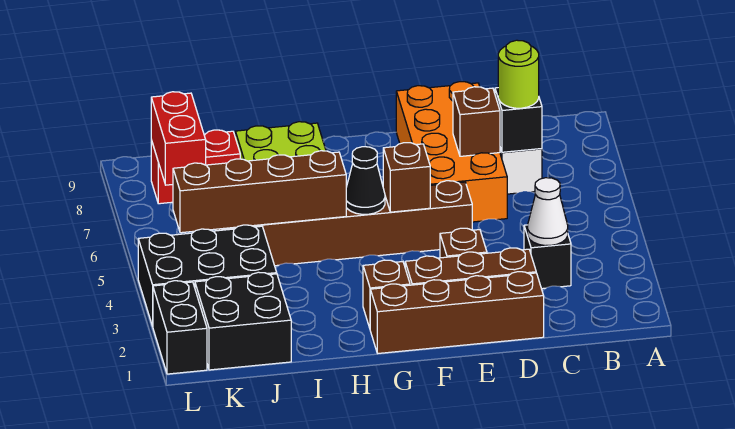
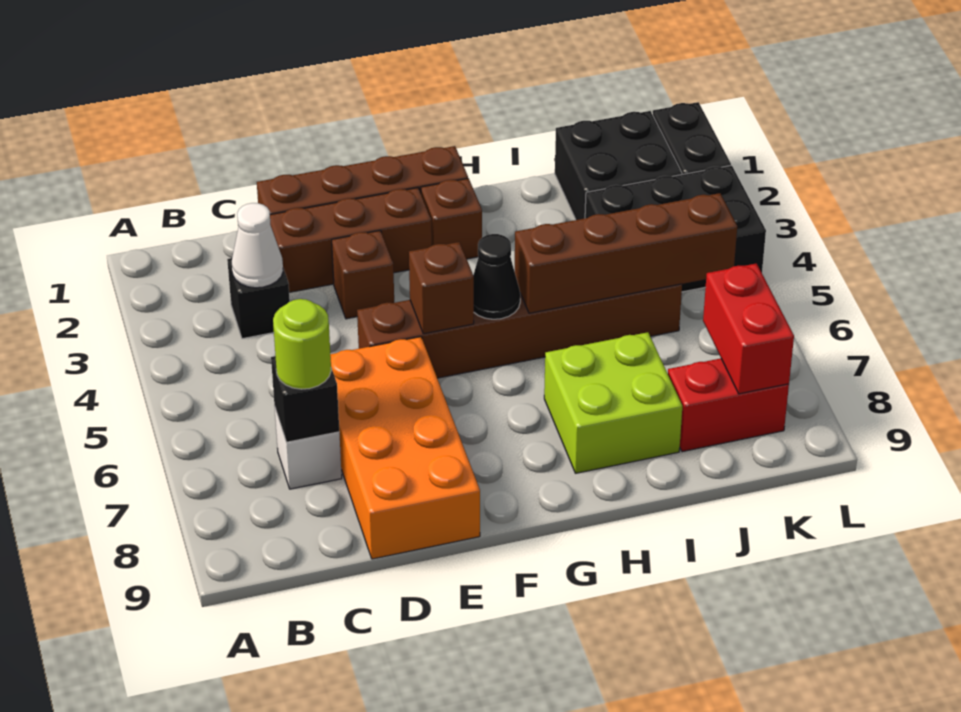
brown brick D7 level 2 -> none

